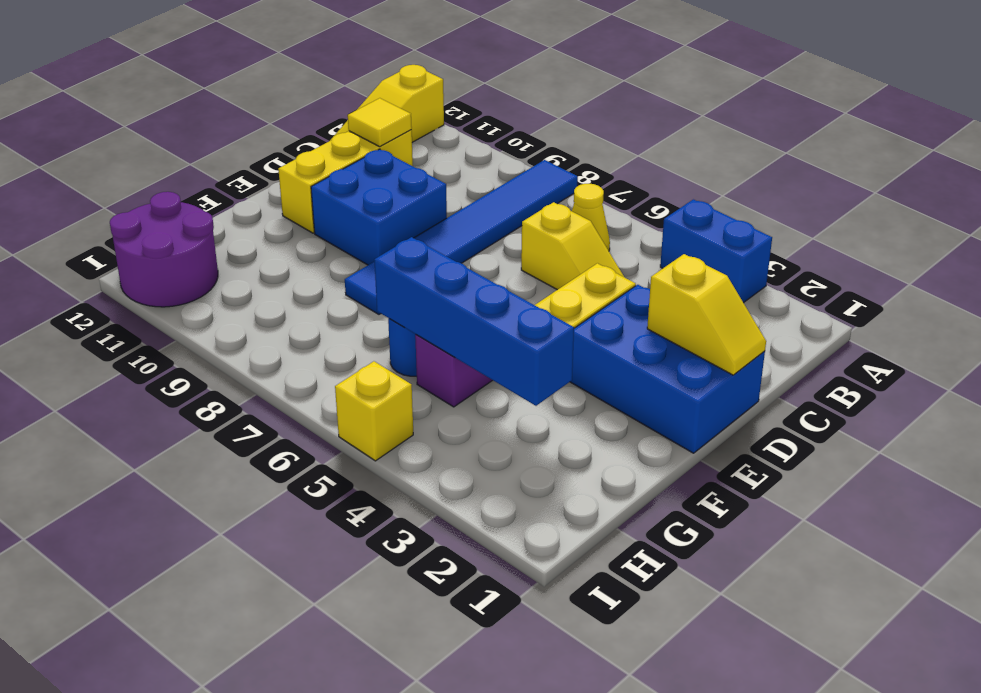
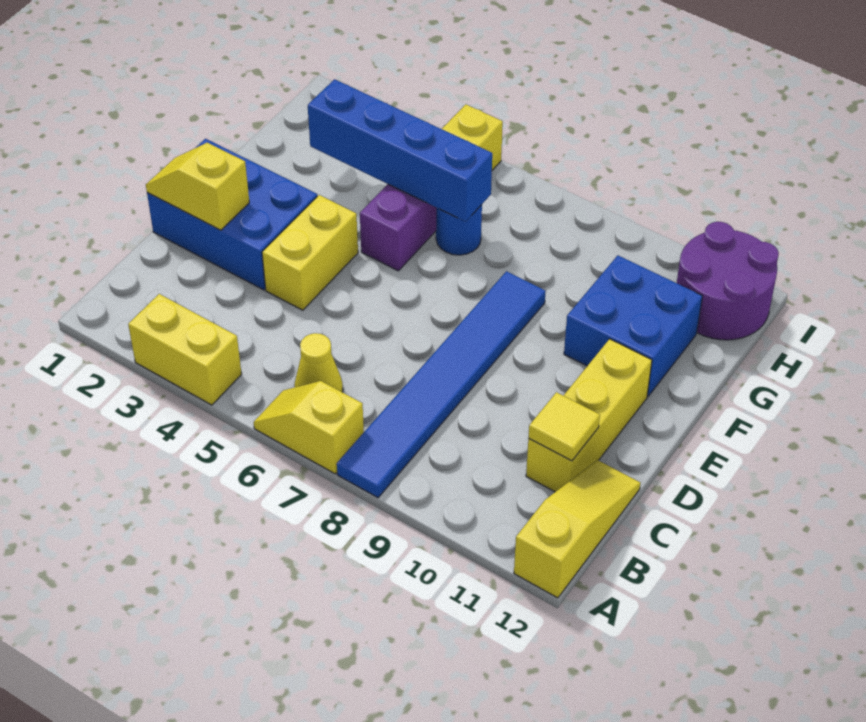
blue brick A3:A4 level 1 -> yellow brick A3:A4 level 1
yellow slope C5:C6 level 1 top 6 -> yellow slope A6:A7 level 1 top 7
blue brick D9:E10 level 1 -> blue brick F10:G11 level 1

